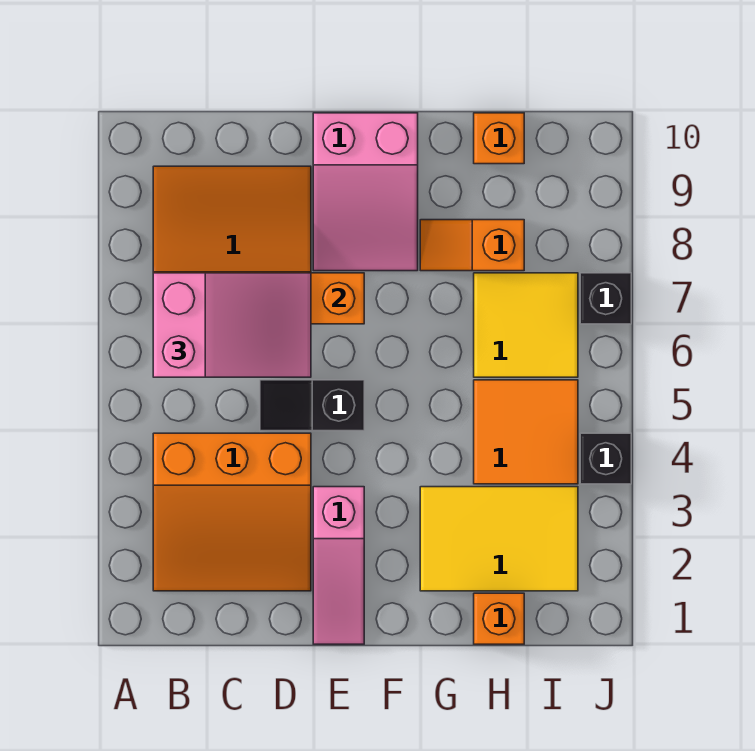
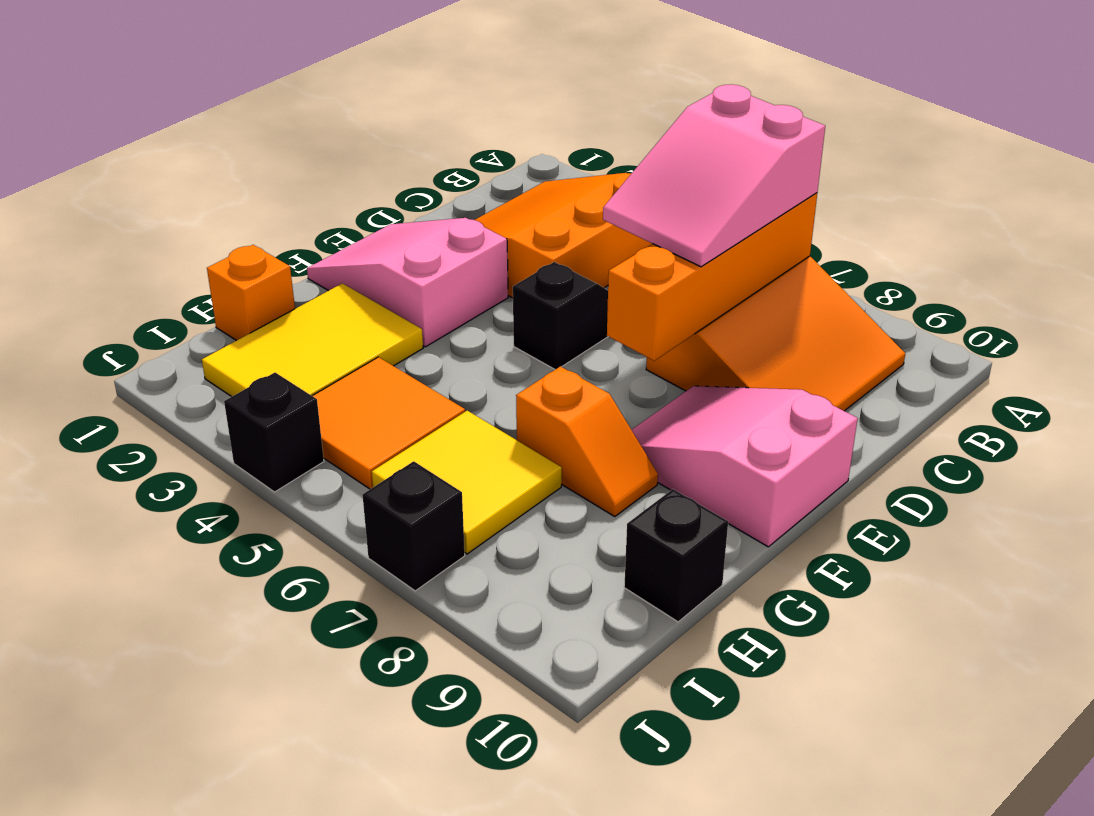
pink slope E1:E3 level 1 top 3 -> pink slope E1:F3 level 1 top 3
orange slope G8:H8 level 1 top H -> orange slope G7:G8 level 1 top 7
orange brick H10 level 1 -> black brick H10 level 1

